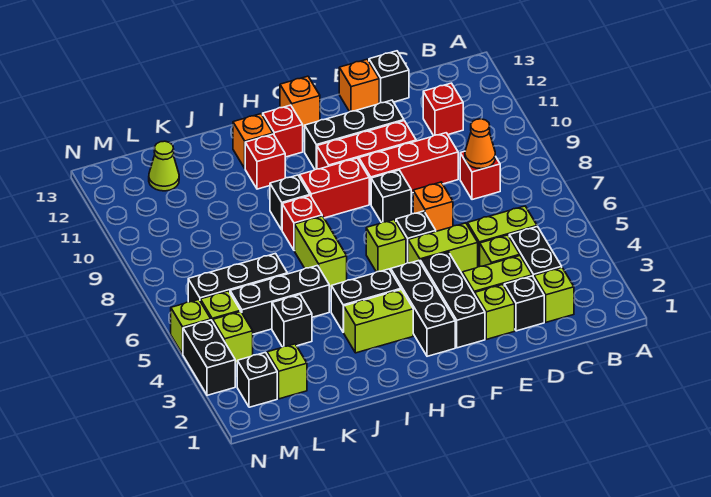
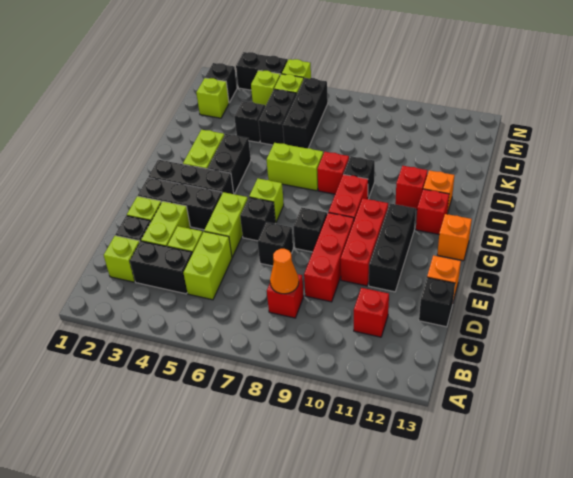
orange brick E7 level 1 -> black brick E7 level 1
black brick J5:L5 level 1 -> black brick K5:L5 level 1
lime cone L12 level 1 -> none

